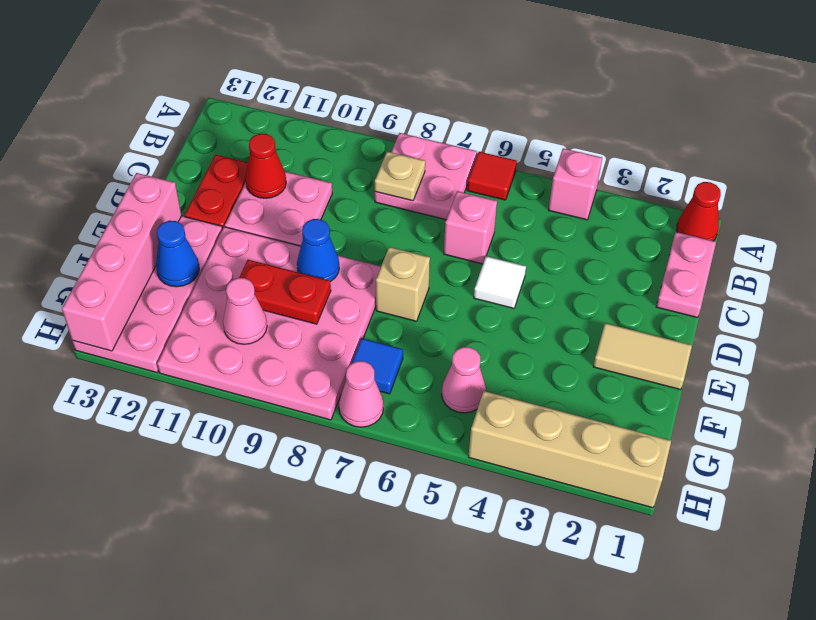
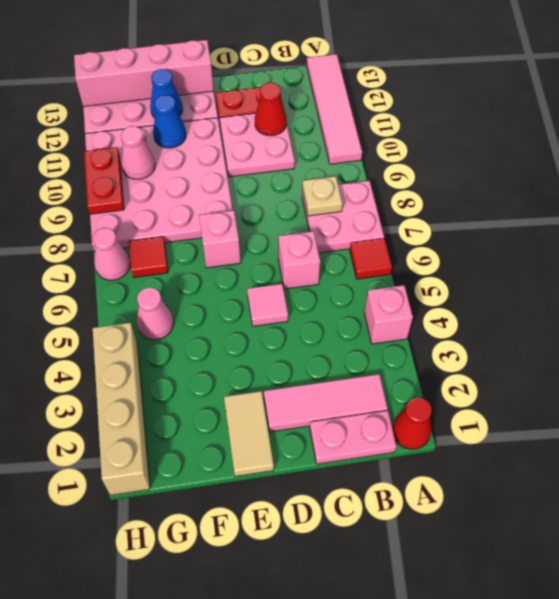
none -> pink tile A10:A13 level 1
none -> pink tile B2:D2 level 1
white tile D5 level 1 -> pink tile D5 level 1
tan brick E7 level 1 -> pink brick E7 level 1
blue cone E9 level 2 -> blue cone F11 level 2
red plate F9:F10 level 2 -> red plate H9:H10 level 2
blue tile G7 level 1 -> red tile G7 level 1

